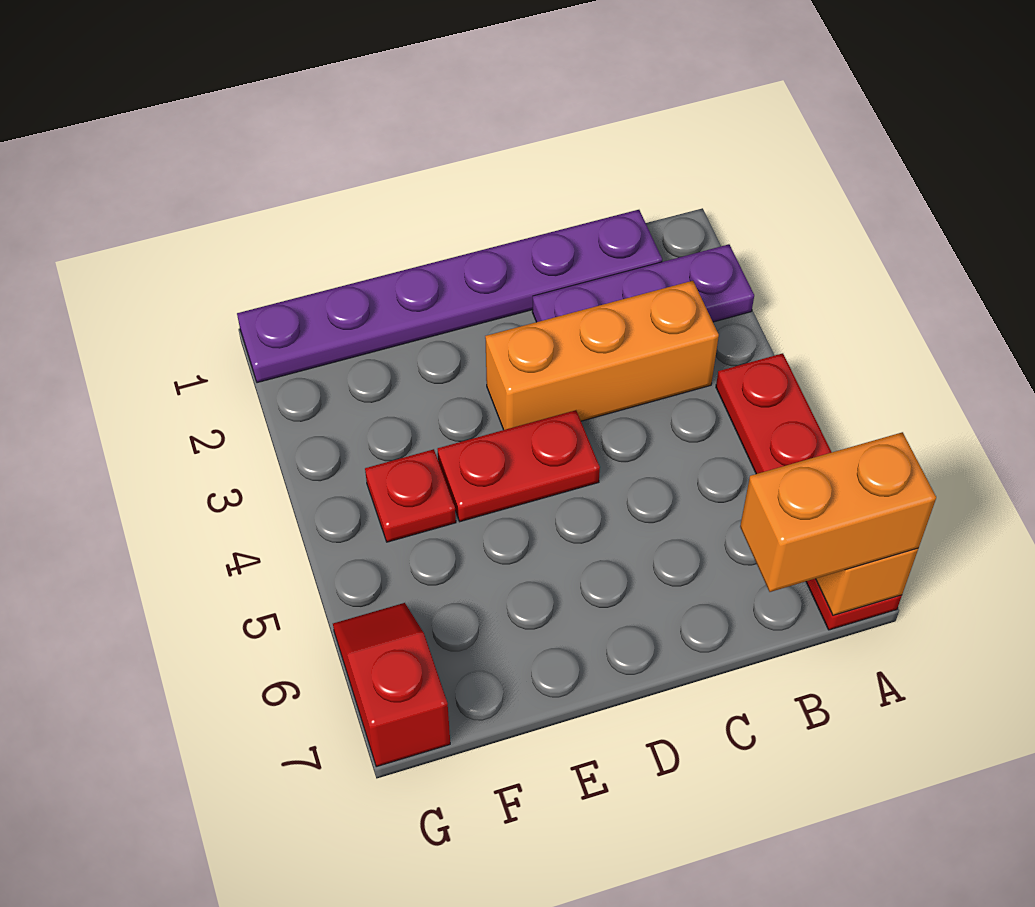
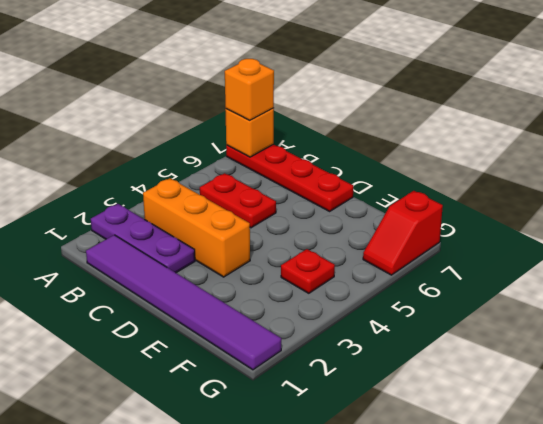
red plate A4:A7 level 1 -> red plate A7:D7 level 1
orange brick A7:B7 level 3 -> orange brick A7 level 3
purple plate B1:G1 level 1 -> purple tile B1:G1 level 1
red plate D4:E4 level 1 -> red plate B5:C5 level 1

